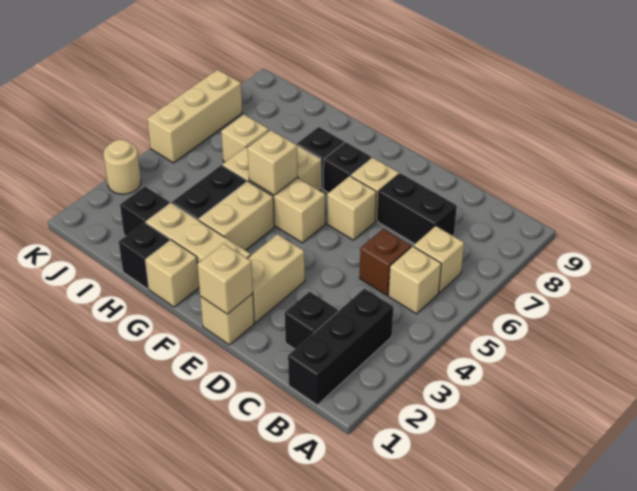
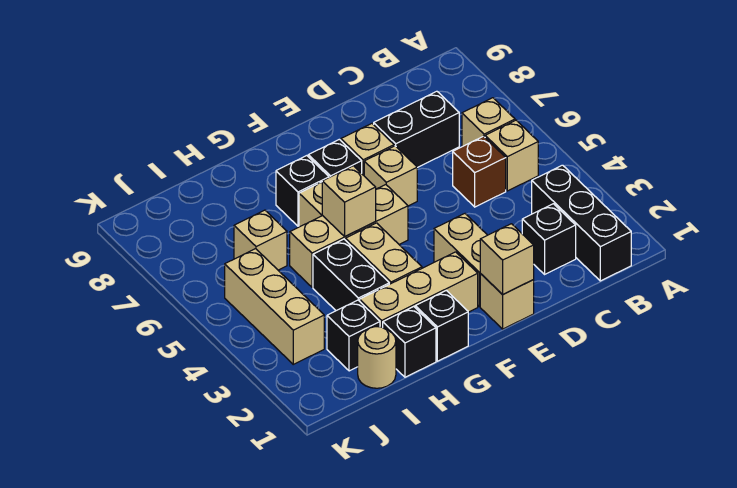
tan brick G1 level 1 -> black brick G1 level 1
tan round brick K3 level 1 -> tan round brick I1 level 1
tan brick K5:K7 level 1 -> tan brick J3:J5 level 1

